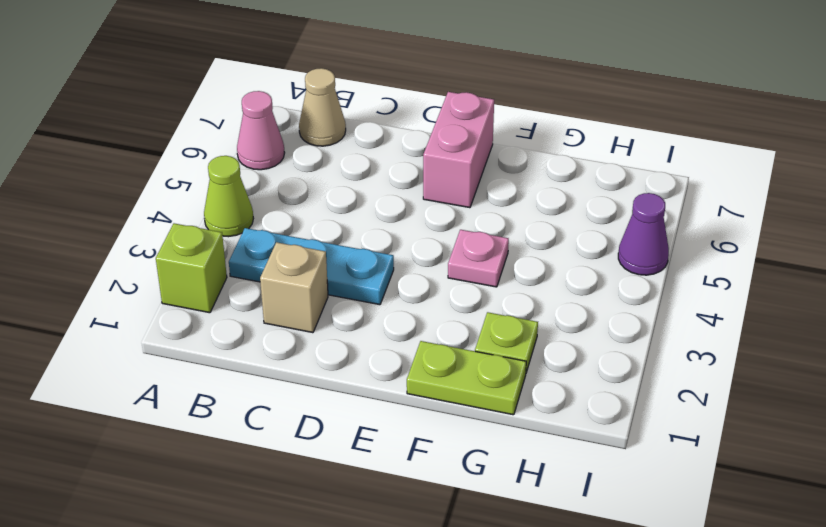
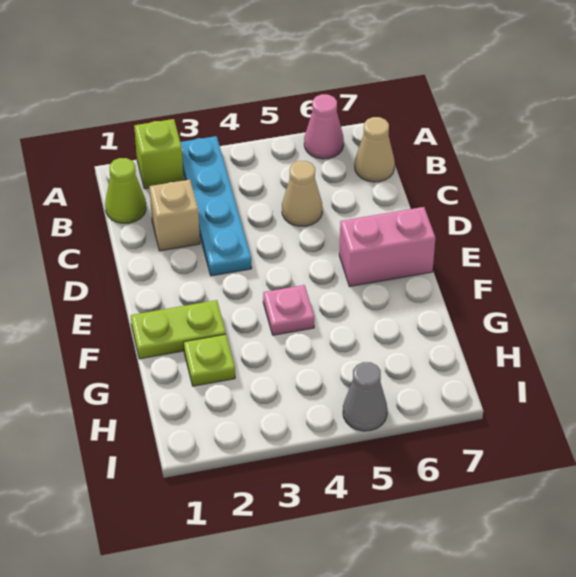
lime cone A4 level 1 -> lime cone B1 level 1
cyan plate B3:D3 level 1 -> cyan plate A3:D3 level 1
none -> tan cone C5 level 1
lime plate F1:G1 level 1 -> lime plate F1:F2 level 1
purple cone I5 level 1 -> grey cone I5 level 1

